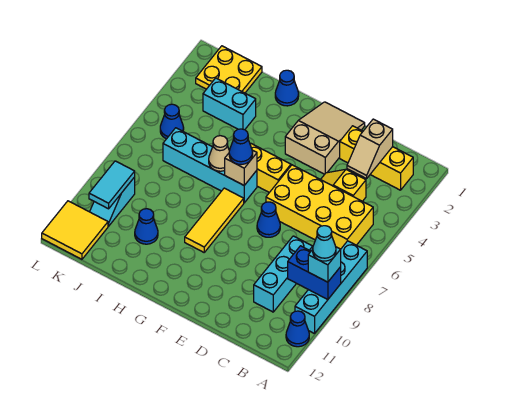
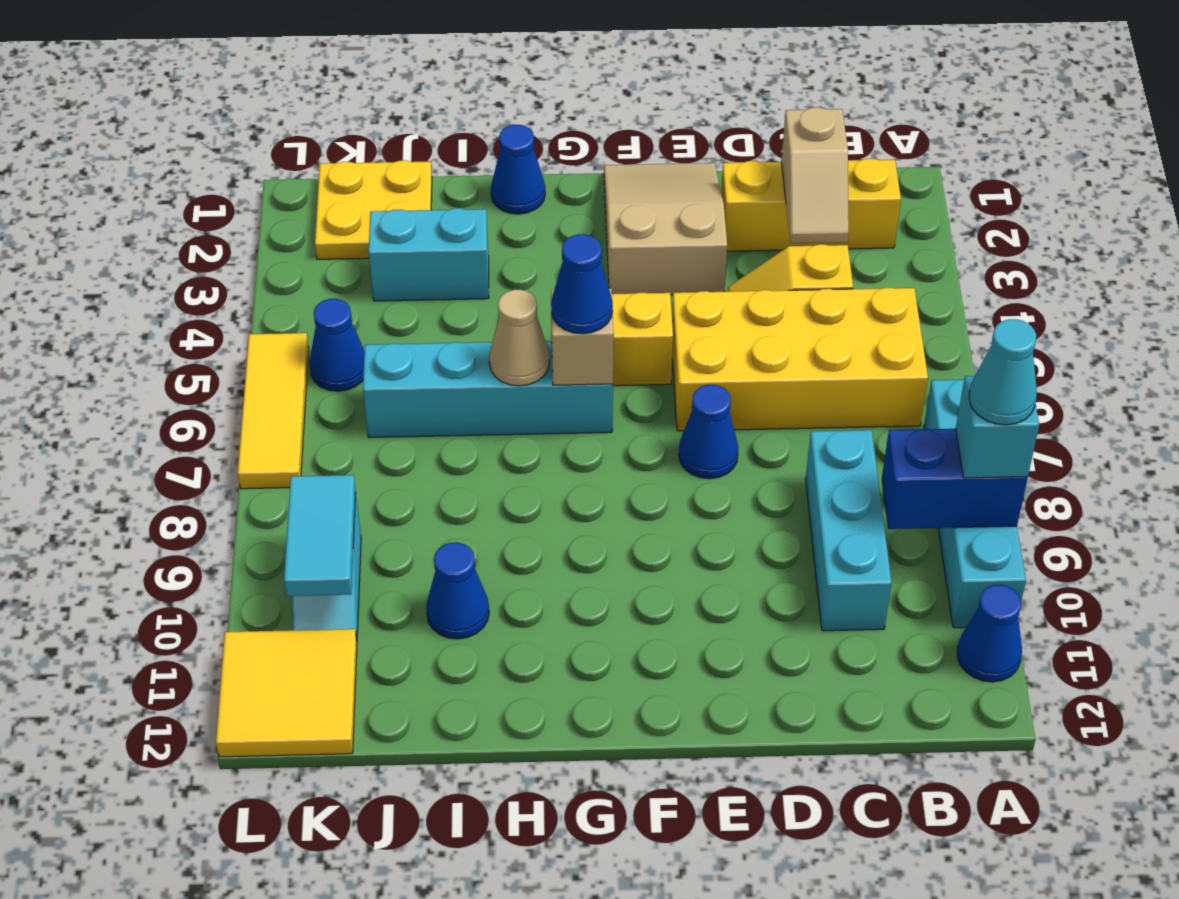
yellow tile G7:G9 level 1 -> yellow tile L5:L7 level 1

